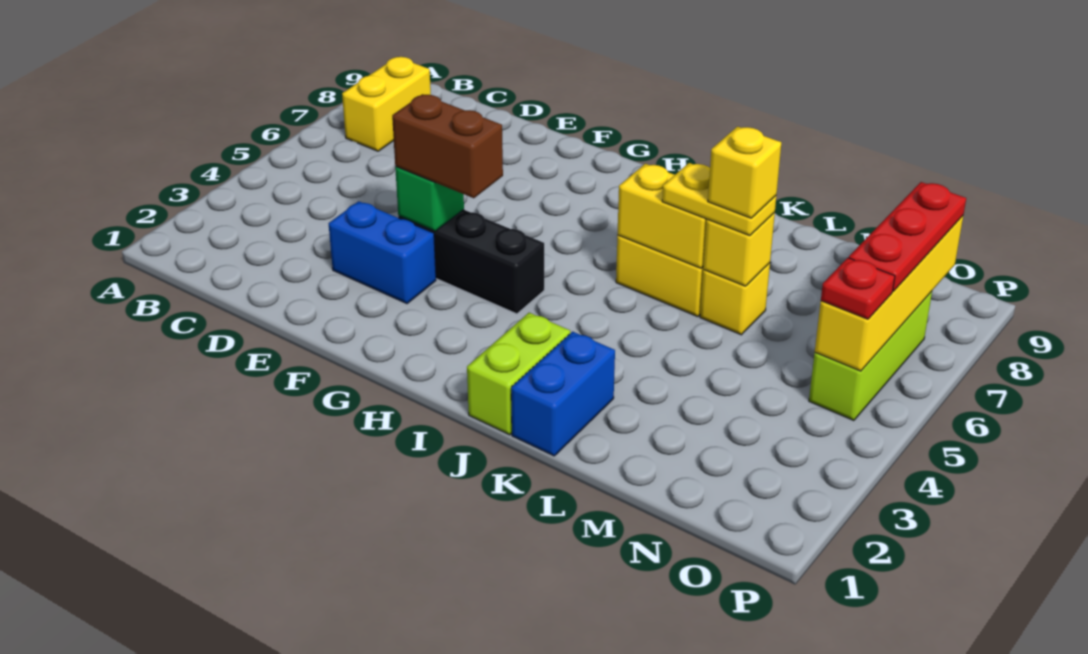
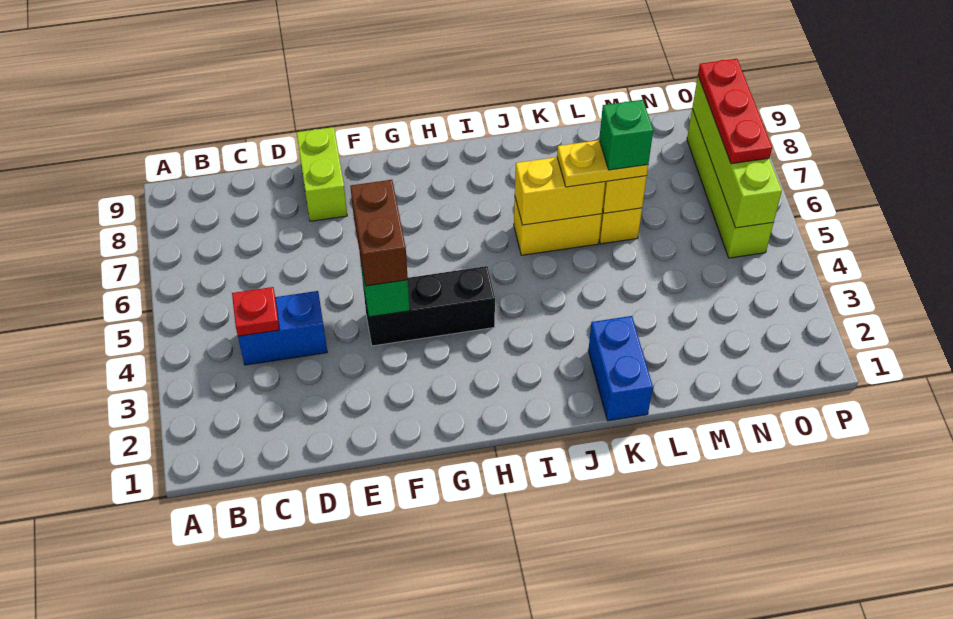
yellow brick B7:B8 level 1 -> none
blue brick E3:F3 level 1 -> blue brick C4:D4 level 1
brown brick F4:G4 level 3 -> brown brick F4:F5 level 3
lime brick J1:J2 level 1 -> lime brick E8:E9 level 1
yellow brick L6 level 4 -> green brick L6 level 4
lime brick O5:O7 level 1 -> lime brick O5:O8 level 1
yellow brick O5:O8 level 2 -> lime brick O5:O8 level 2
red plate O5 level 3 -> red plate C4 level 2

